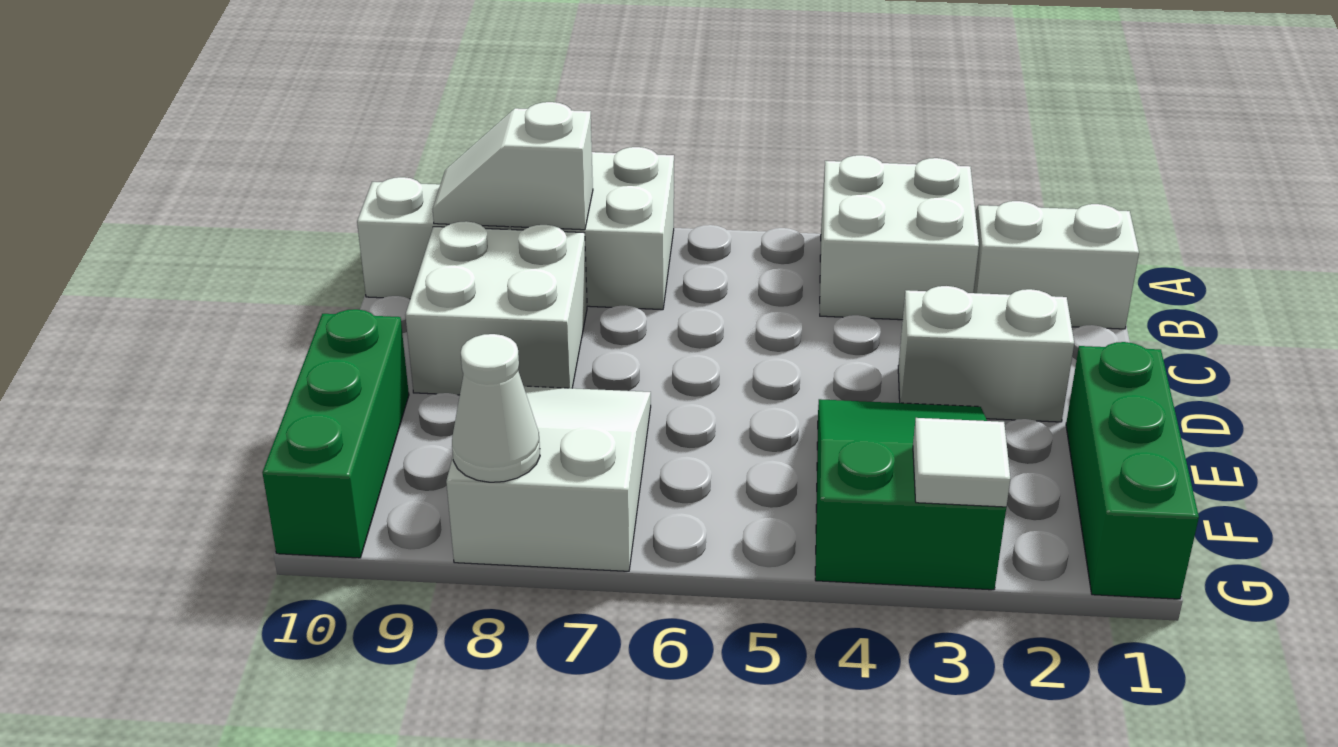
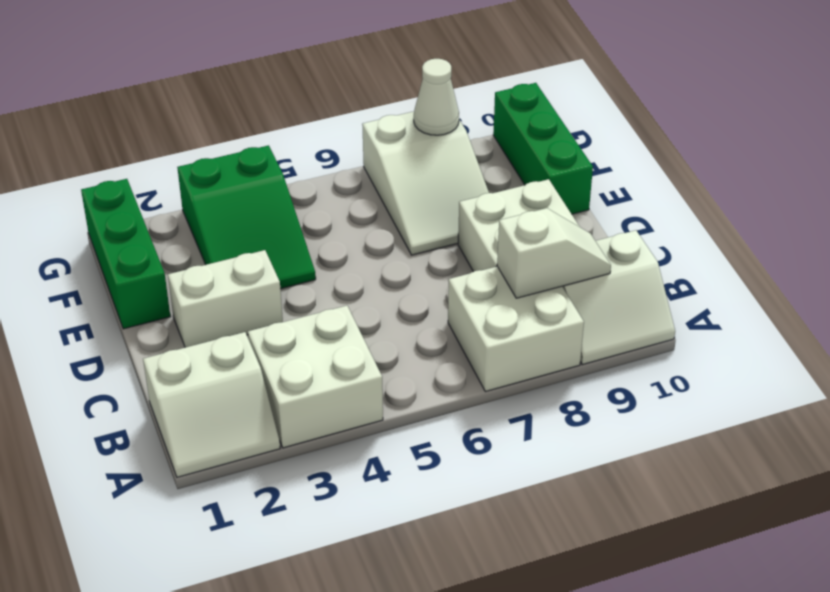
white tile G3 level 2 -> none

